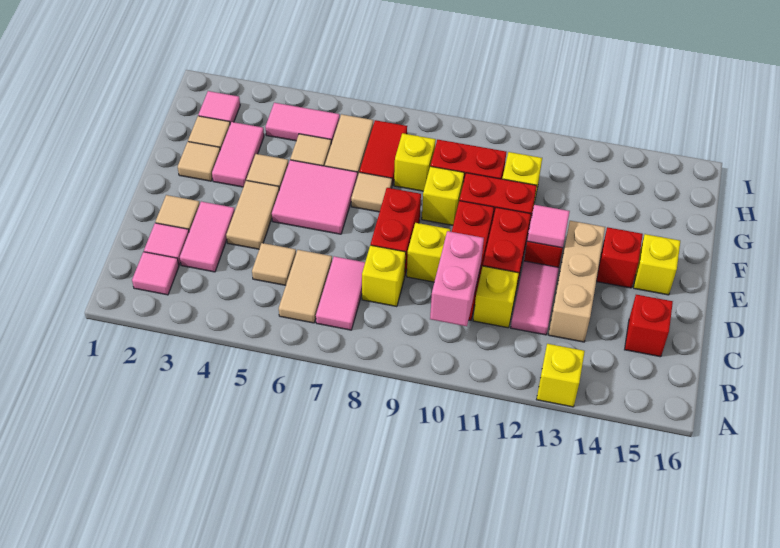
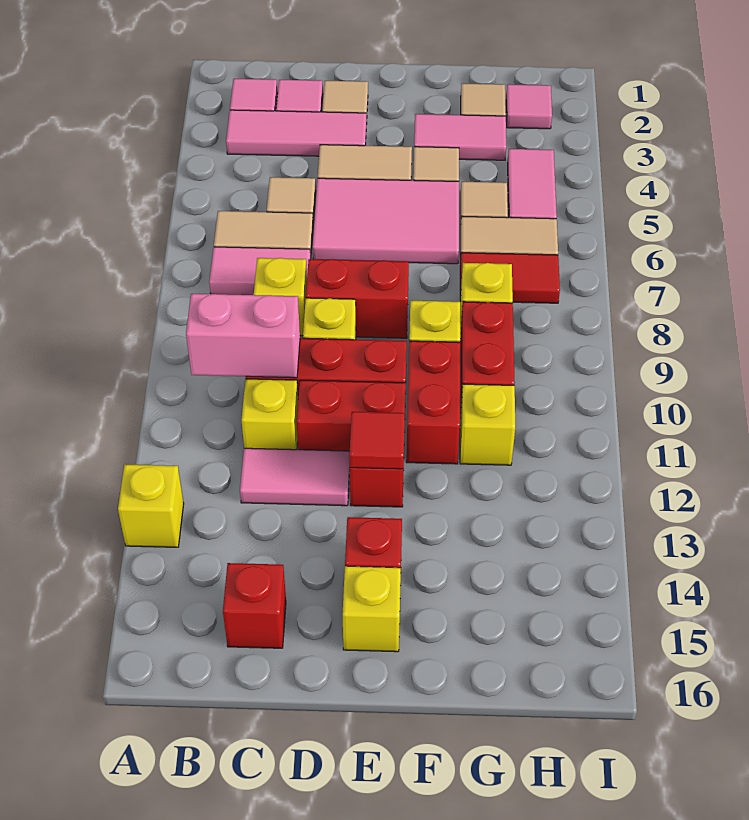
pink tile C3:D3 level 1 -> pink tile B3:D3 level 1
tan brick C13:E13 level 1 -> none
pink tile E5:F6 level 1 -> pink tile D5:F6 level 1
pink tile E12 level 2 -> red tile E12 level 2
tan tile F2 level 1 -> none
tan tile F7 level 1 -> none

